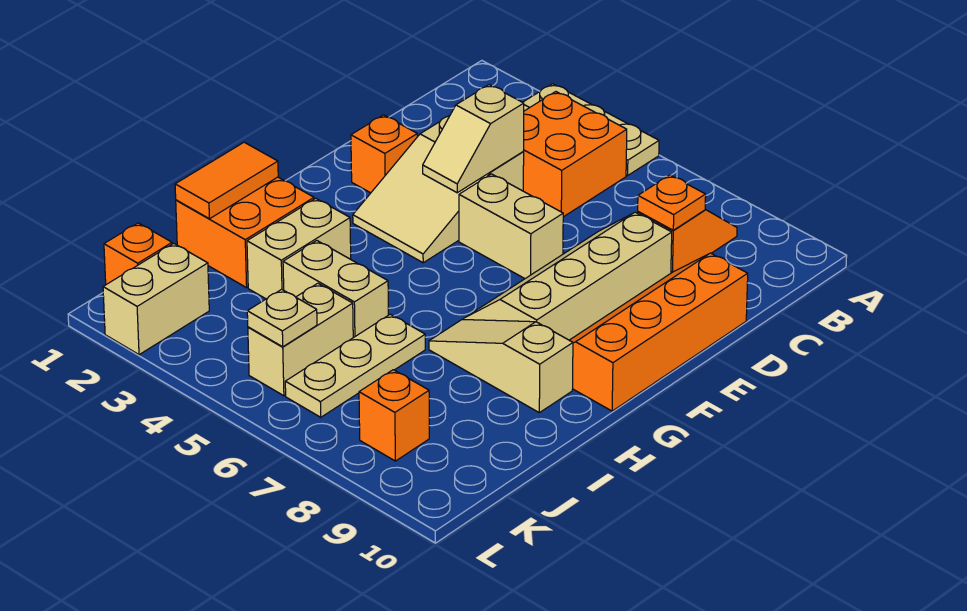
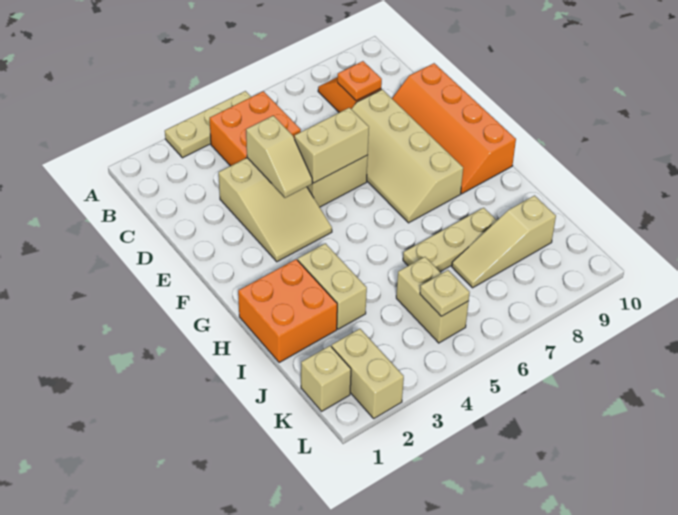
orange brick E2 level 1 -> none
orange tile H1:I1 level 2 -> none
tan slope H7:H9 level 1 top 9 -> tan slope J7:J9 level 1 top 9
tan brick I4:I5 level 1 -> tan brick E5:E6 level 2
tan plate I6:K6 level 1 -> tan plate I6:I8 level 1
orange brick K1 level 1 -> tan brick K1 level 1
orange brick K8 level 1 -> none

